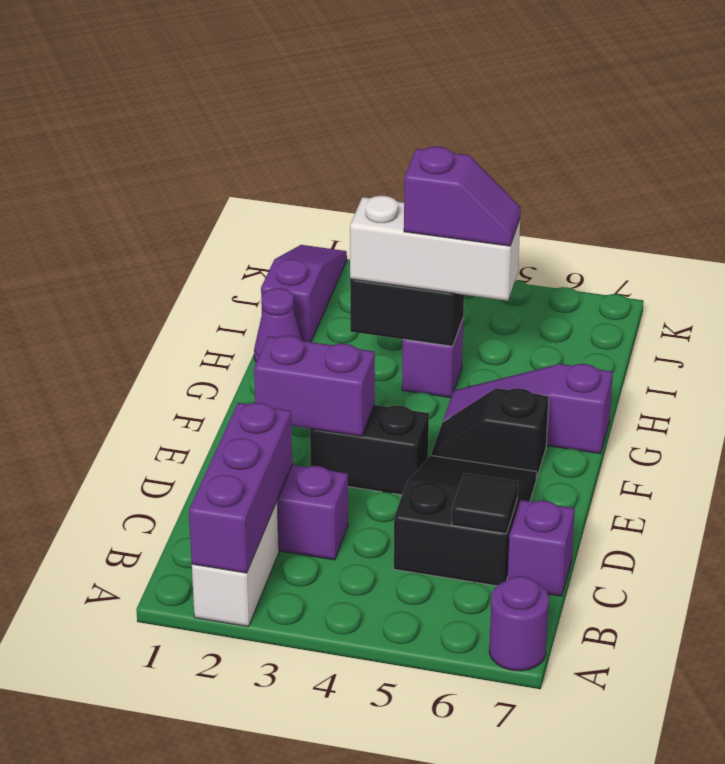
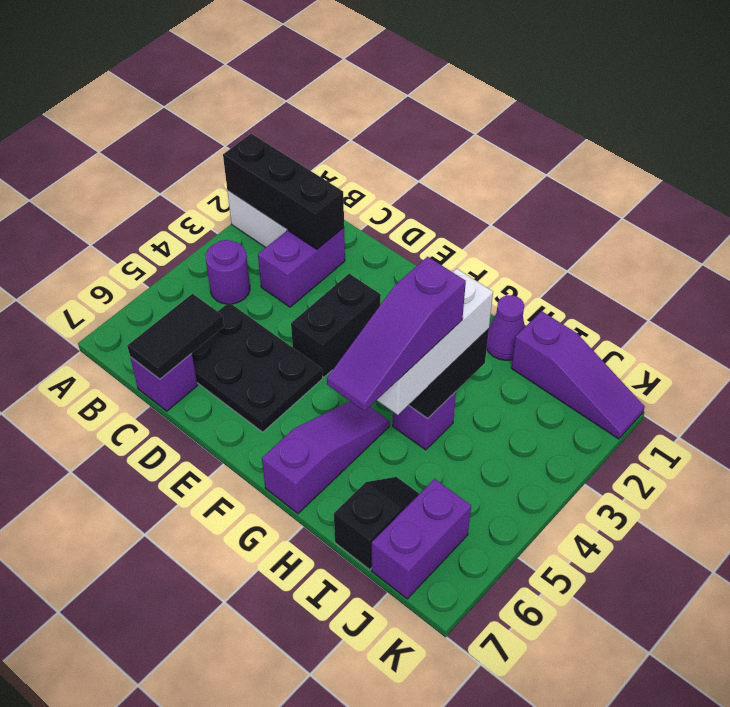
purple brick A2:C2 level 2 -> black brick A2:C2 level 2
purple round brick A7 level 1 -> purple round brick B4 level 1
black slope C5:E6 level 1 top C -> black plate C5:E6 level 1
black tile C6 level 2 -> black tile C6:C7 level 2
purple brick E2:E3 level 2 -> purple brick J6:J7 level 1
black slope F5:F6 level 1 top 6 -> black slope I6:I7 level 1 top 7
purple slope H4:H5 level 4 top 4 -> purple slope H4:H6 level 4 top 4

